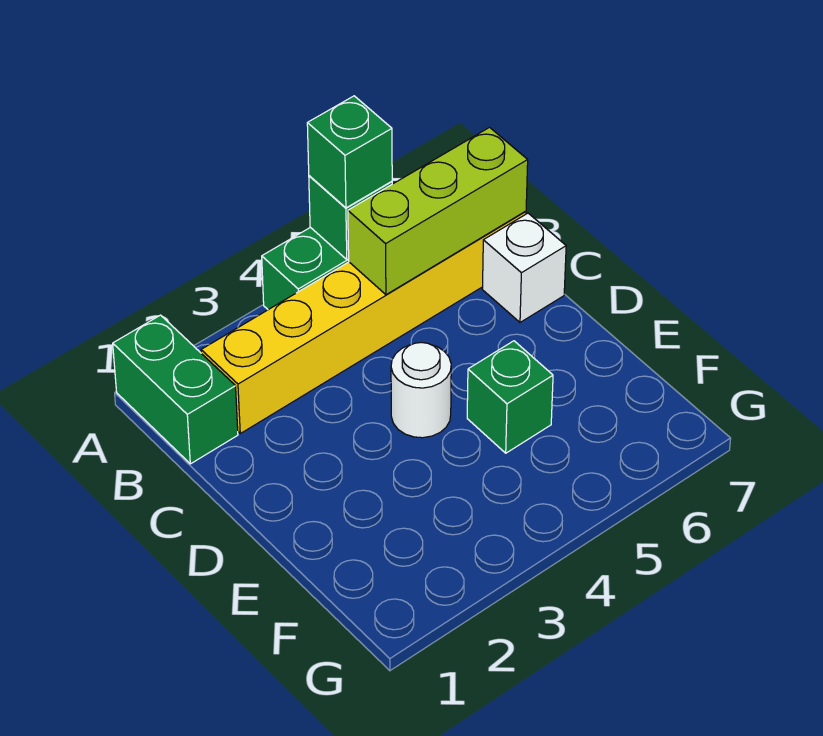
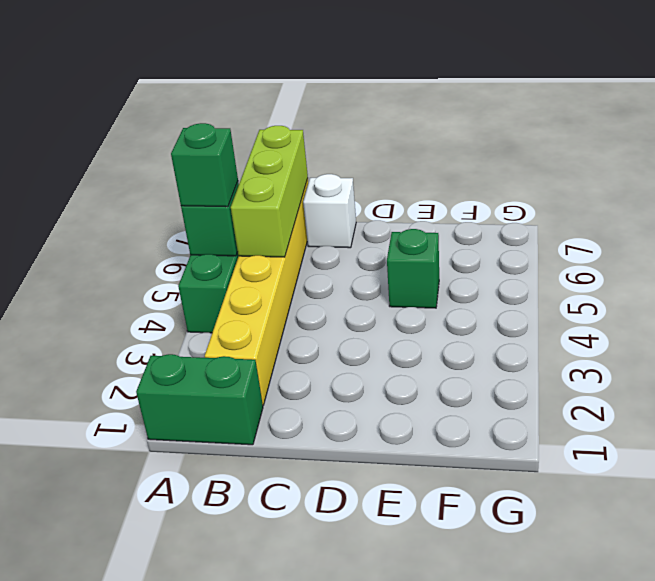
white round brick D4 level 1 -> none

